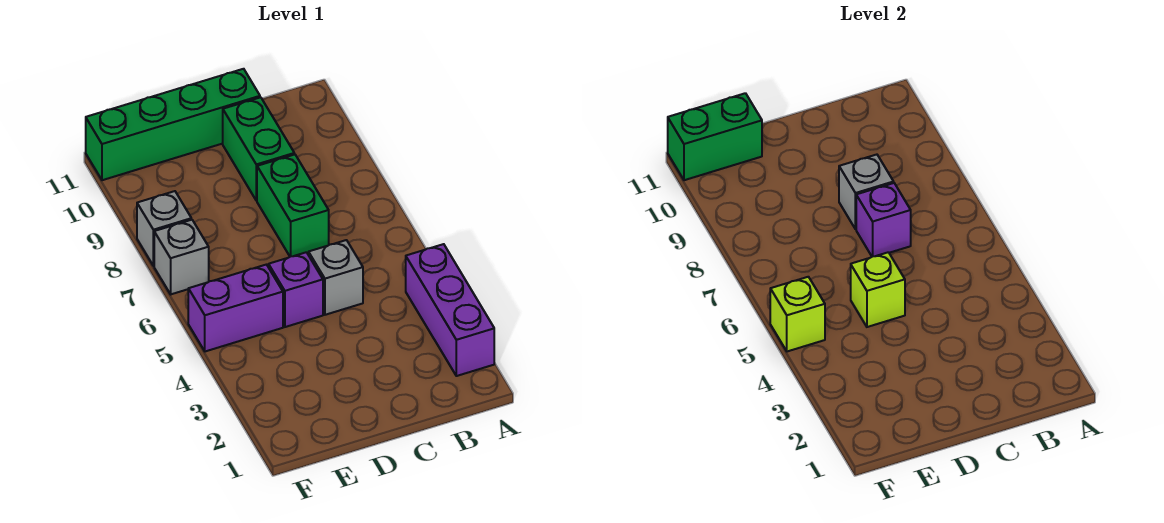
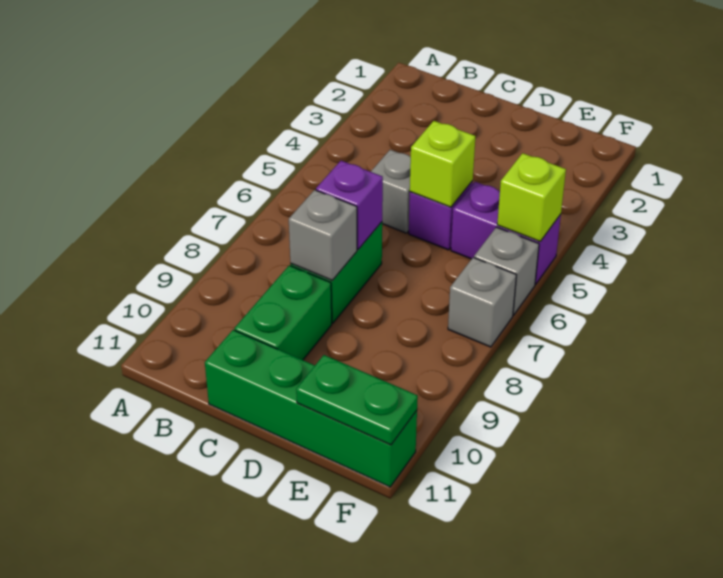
purple brick A2:A4 level 1 -> none
green brick E11:F11 level 2 -> green plate E11:F11 level 2
grey brick F8 level 1 -> grey brick F6 level 1

